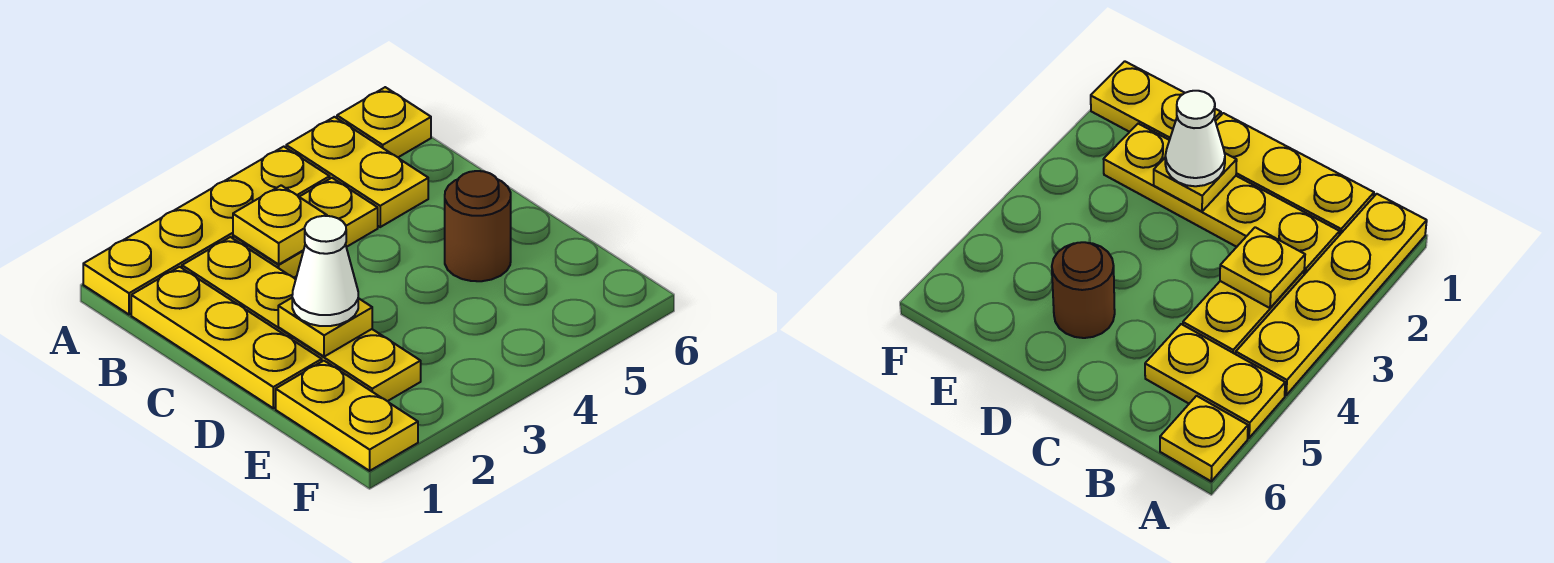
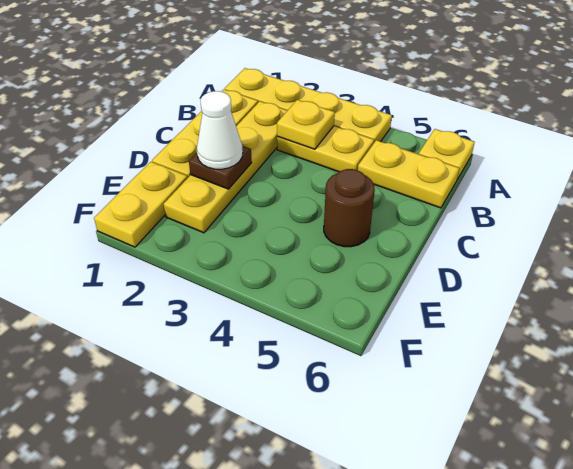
yellow plate A5:B5 level 1 -> yellow plate B5:B6 level 1
yellow plate D2 level 2 -> brown plate D2 level 2

